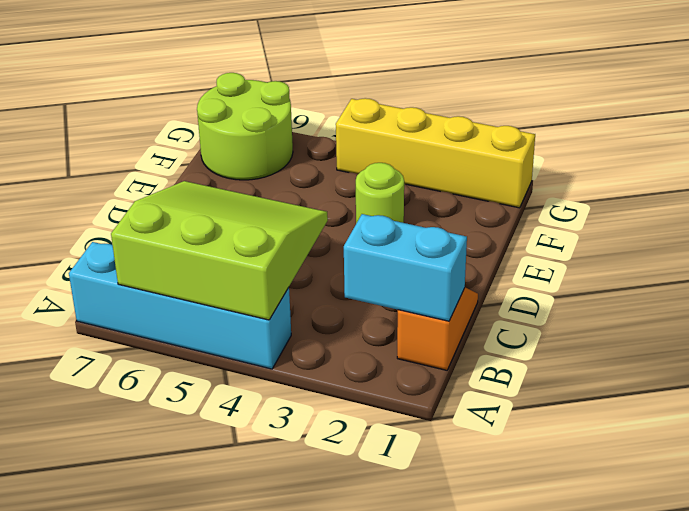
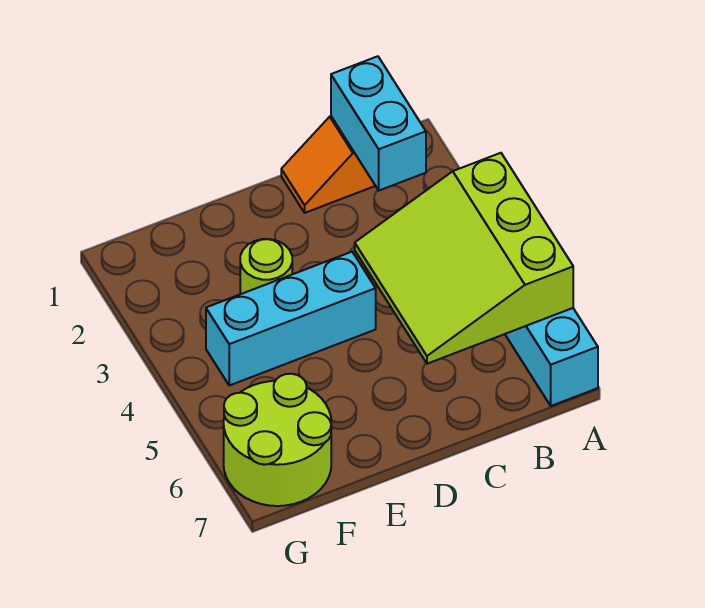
none -> cyan brick D4:F4 level 1
yellow brick G1:G4 level 1 -> none

